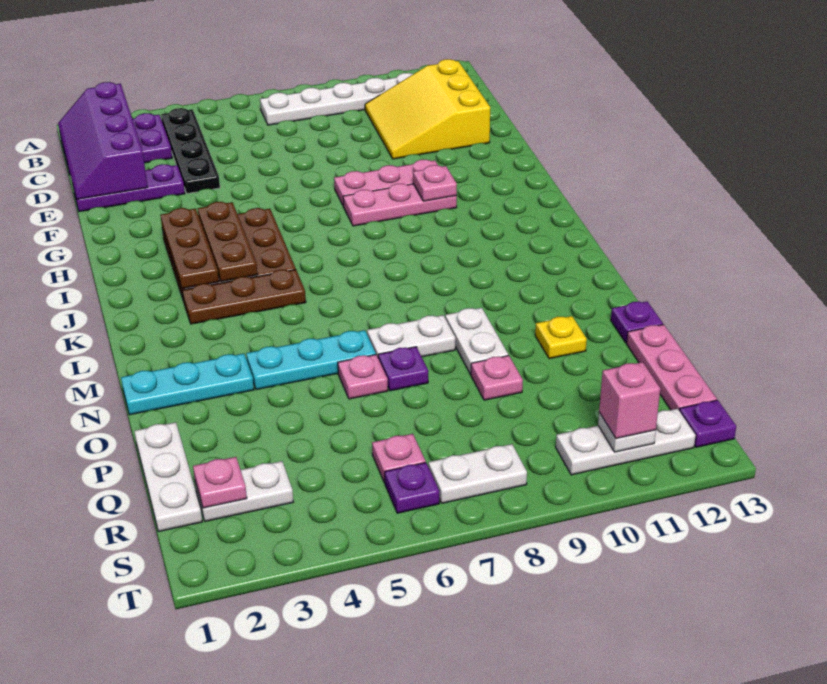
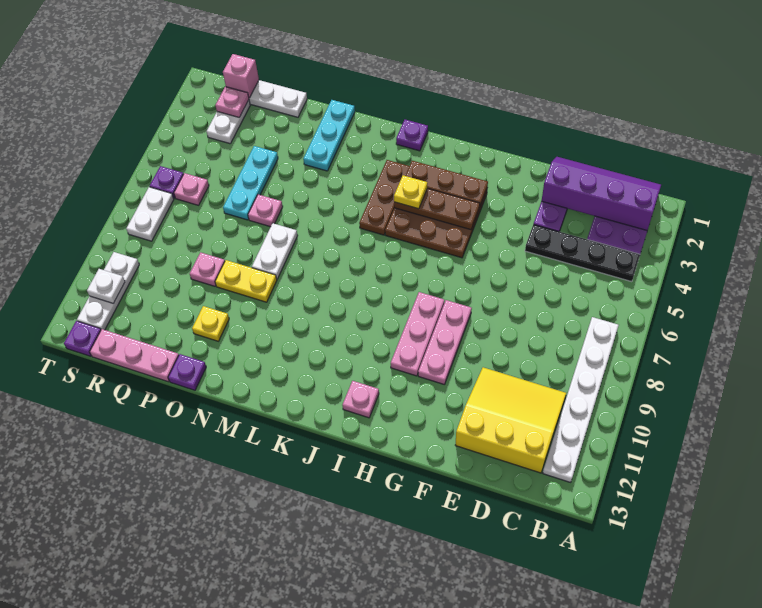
pink plate H10 level 2 -> pink plate I12 level 1
none -> yellow plate J4 level 3
cyan plate N4:N6 level 1 -> cyan plate P4:P6 level 1
white plate N9:O9 level 1 -> yellow plate N9:O9 level 1
purple plate O7 level 1 -> purple plate K1 level 1
pink brick S11 level 3 -> pink brick R1 level 2

